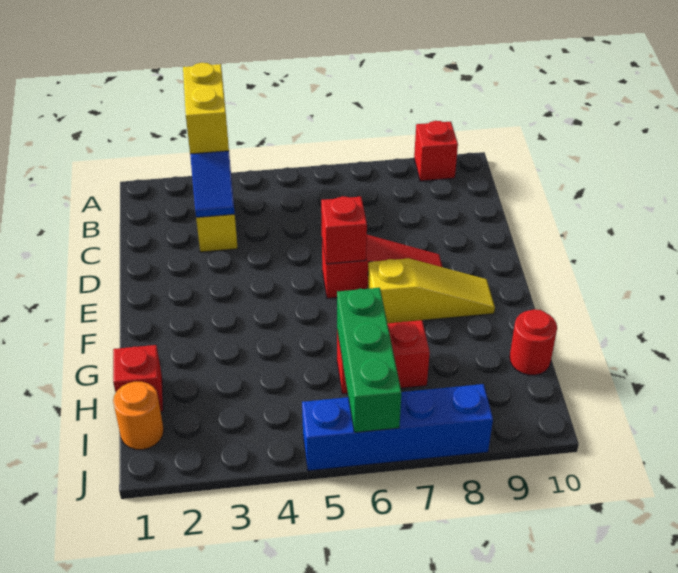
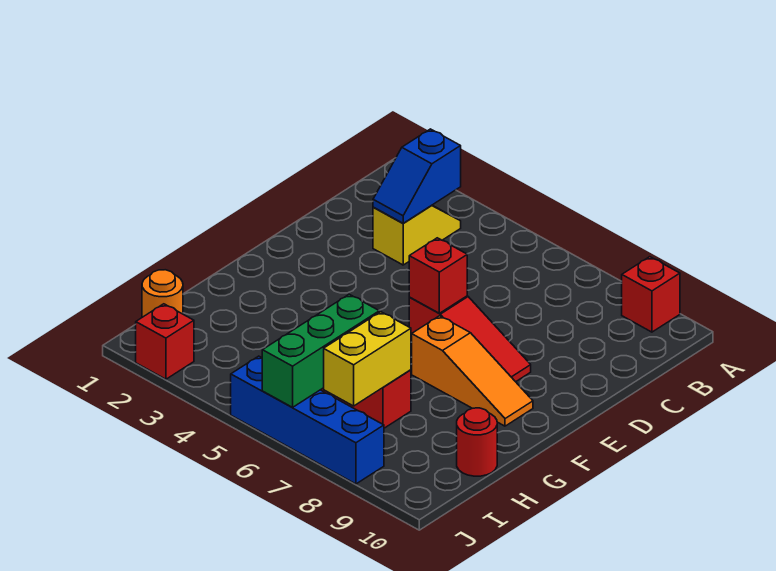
yellow brick A3:B3 level 3 -> yellow brick H7:I7 level 2
yellow slope F7:F9 level 1 top 7 -> orange slope F7:F9 level 1 top 7
red brick H1 level 1 -> red brick J2 level 1

